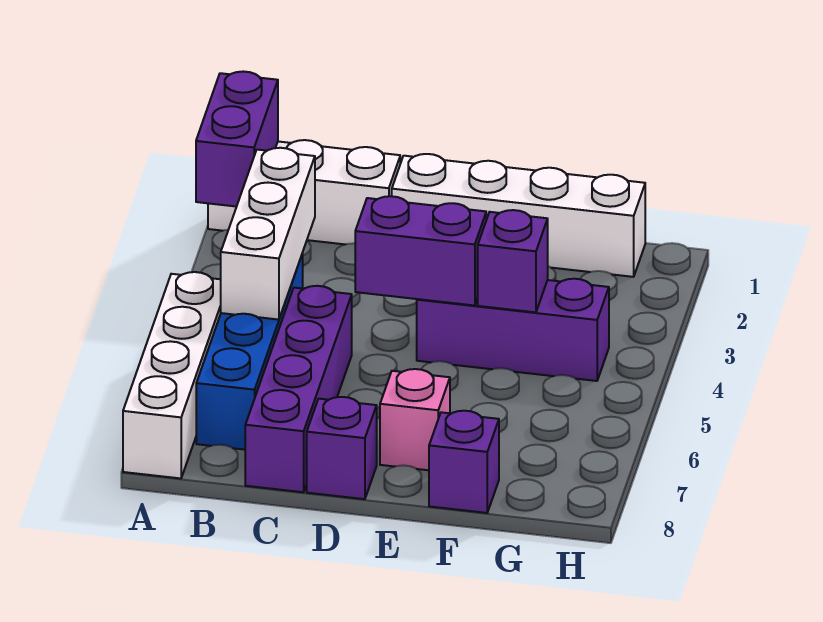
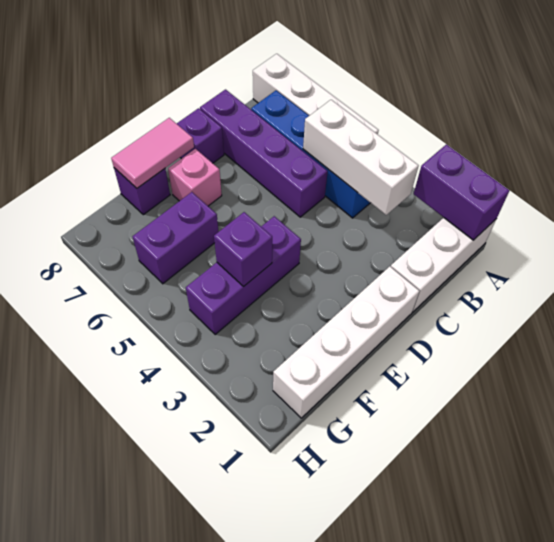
purple brick D4:E4 level 2 -> purple brick F6:G6 level 1
none -> pink tile E8:F8 level 2

